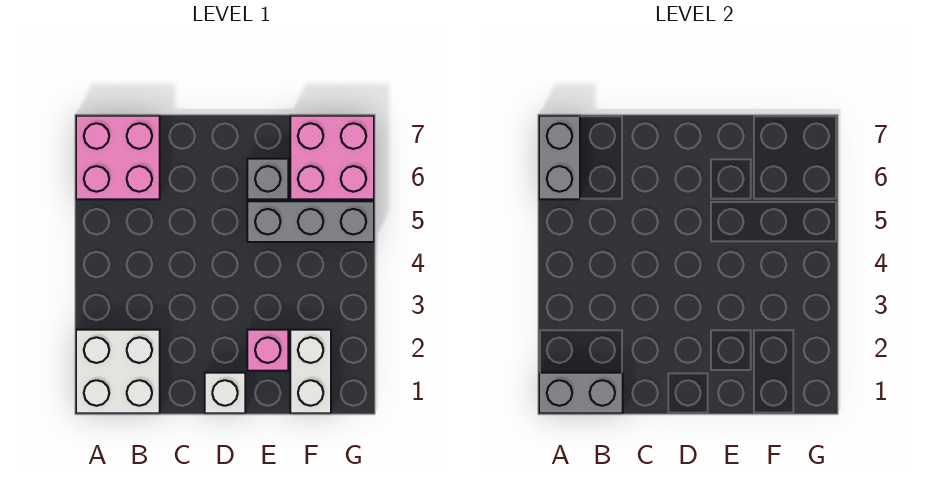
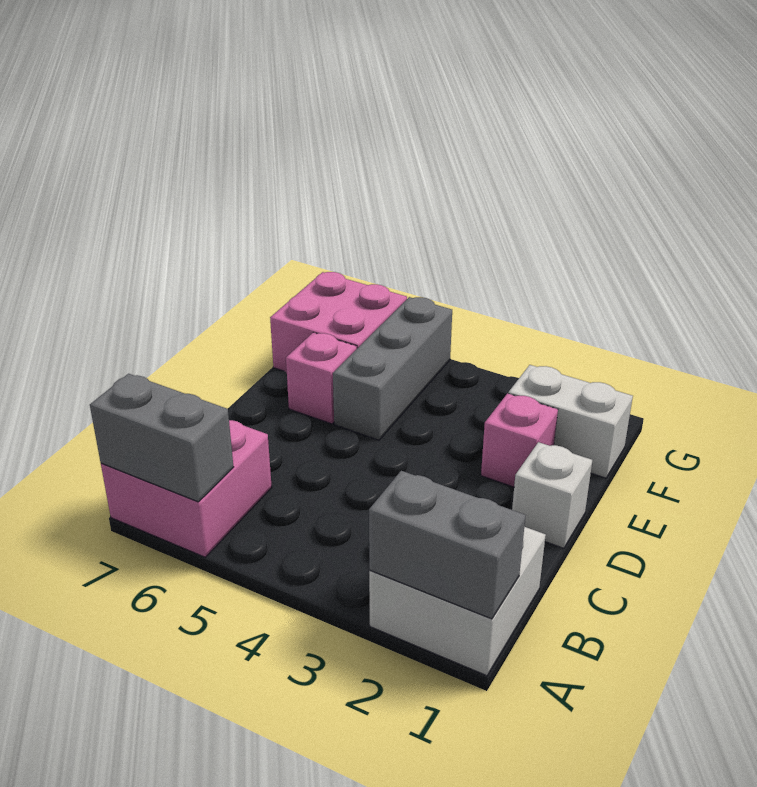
grey brick A1:B1 level 2 -> grey brick A1:A2 level 2
grey brick E6 level 1 -> pink brick E6 level 1

